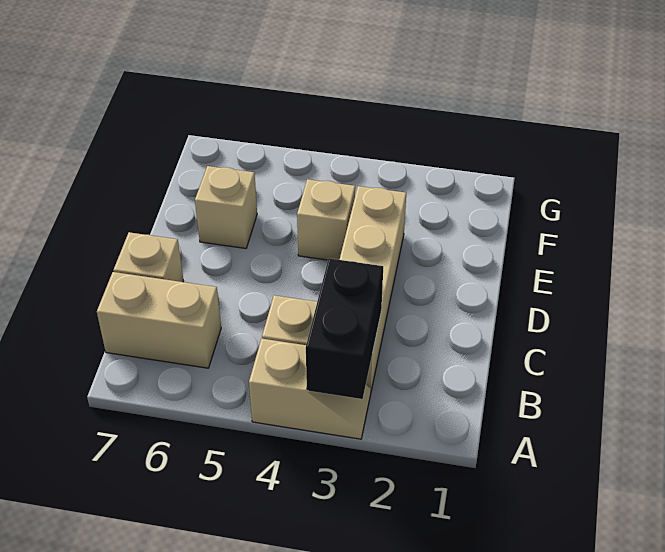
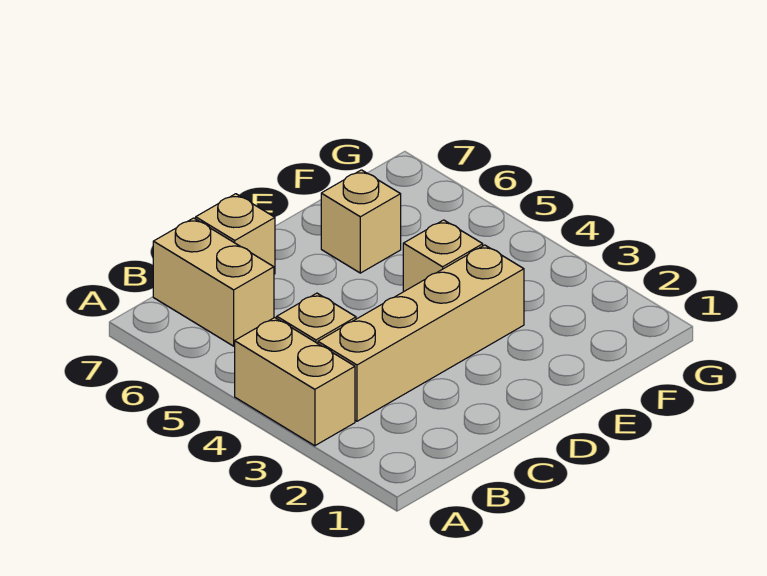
tan slope A3:A4 level 1 top 4 -> tan brick A3:A4 level 1
black brick A3:B3 level 2 -> none

